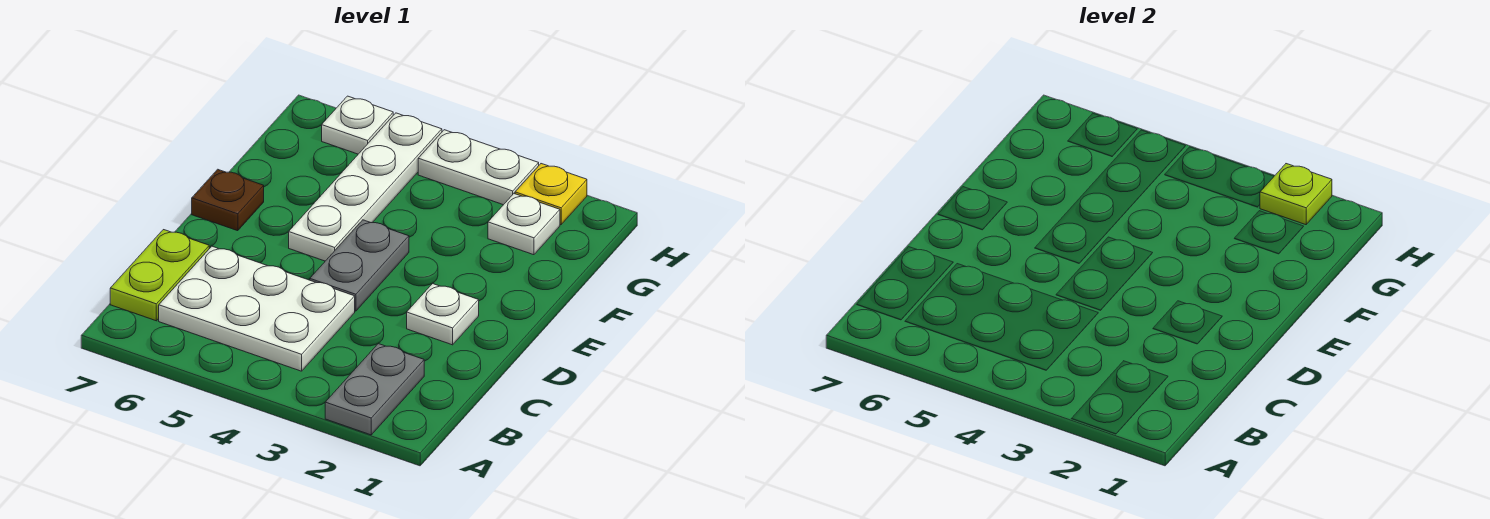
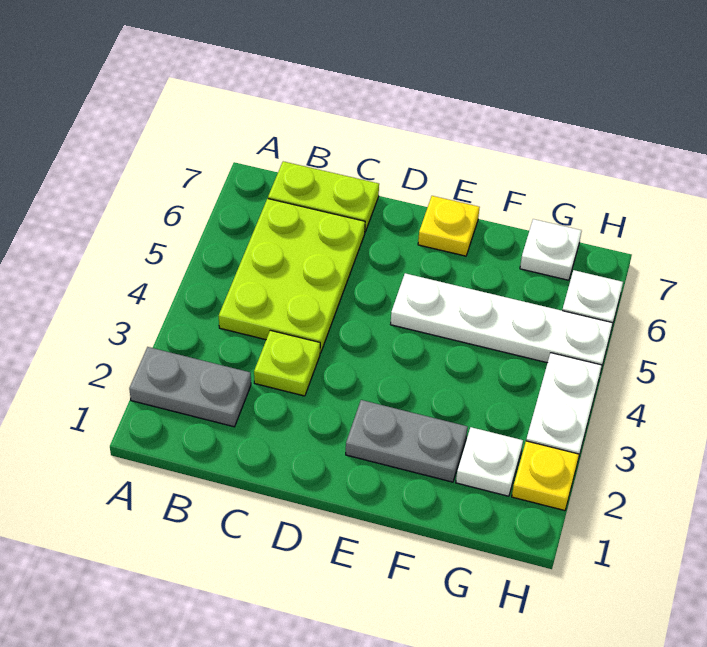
white plate B4:C6 level 1 -> lime plate B4:C6 level 1
white plate D2 level 1 -> white plate G7 level 1
grey plate D4:E4 level 1 -> grey plate E2:F2 level 1
brown plate E7 level 1 -> yellow plate E7 level 1
lime plate H2 level 2 -> lime plate C3 level 1

